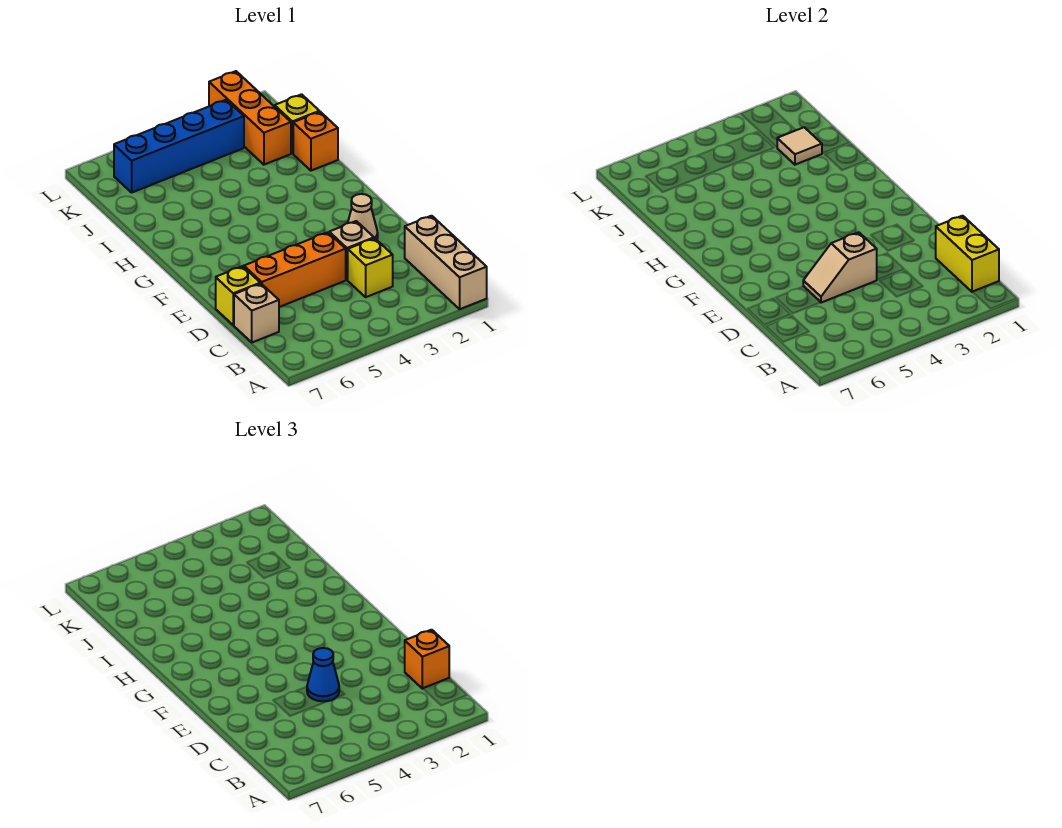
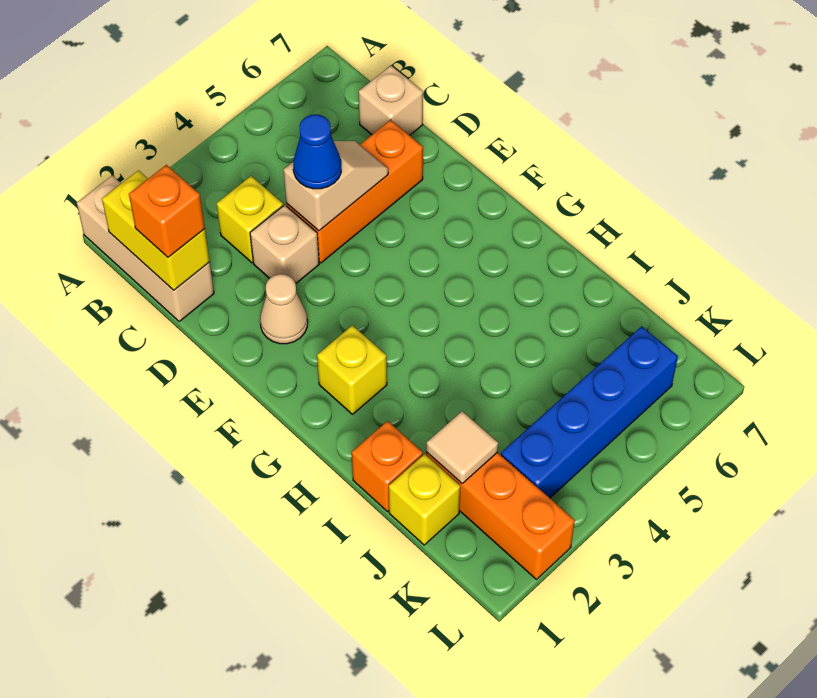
yellow brick D7 level 1 -> yellow brick G2 level 1

